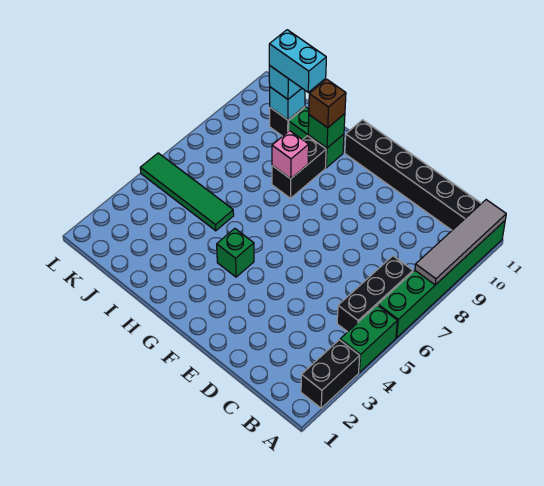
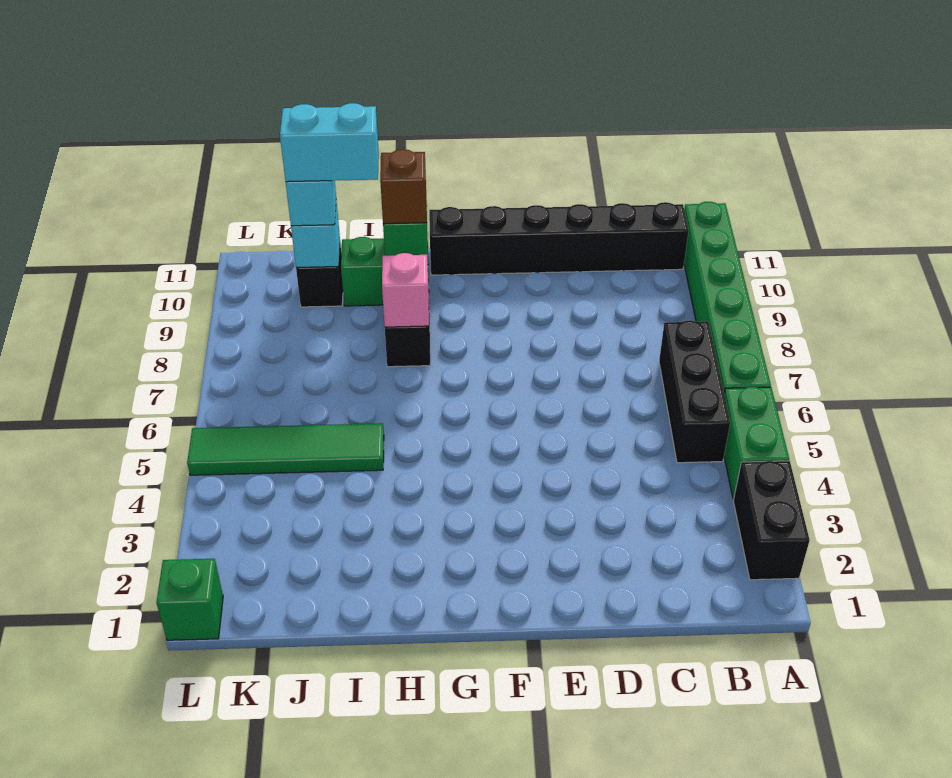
grey tile A8:A11 level 2 -> none
green brick G4 level 1 -> green brick L1 level 1

